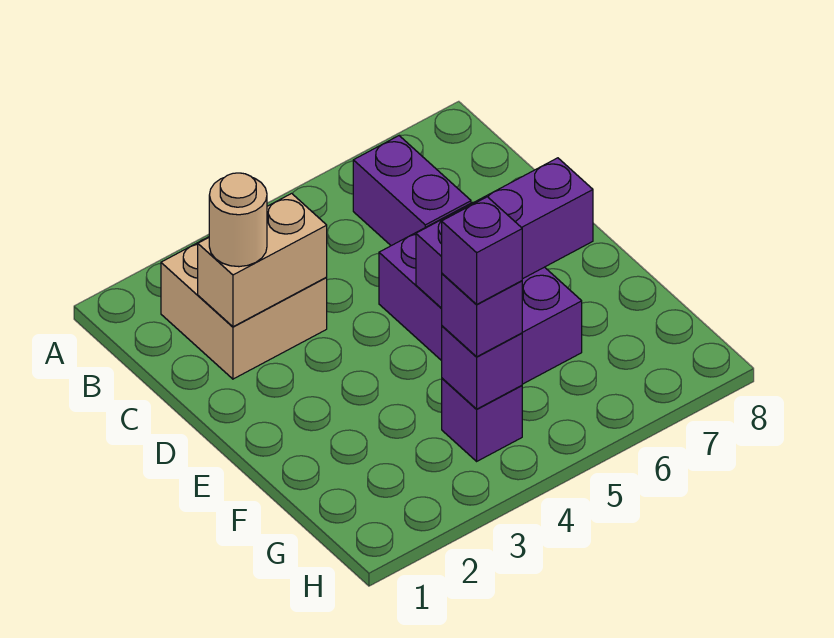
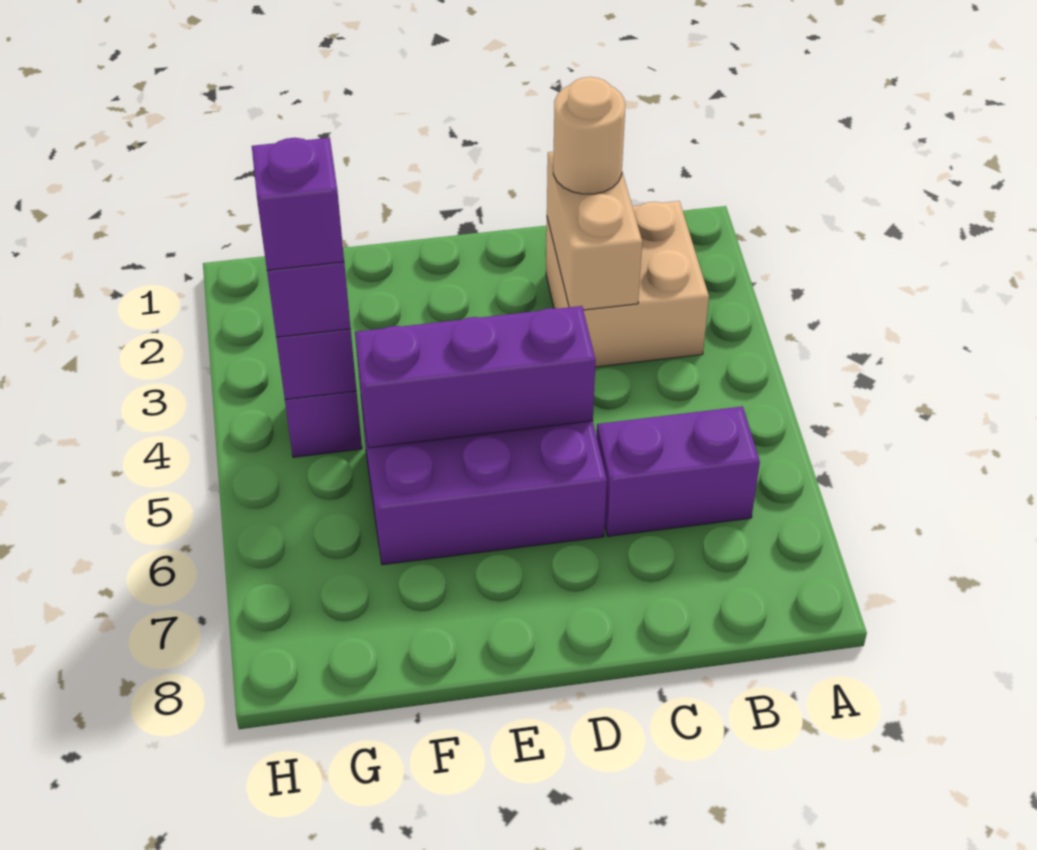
purple brick E5:E7 level 2 -> purple brick D5:F5 level 2

